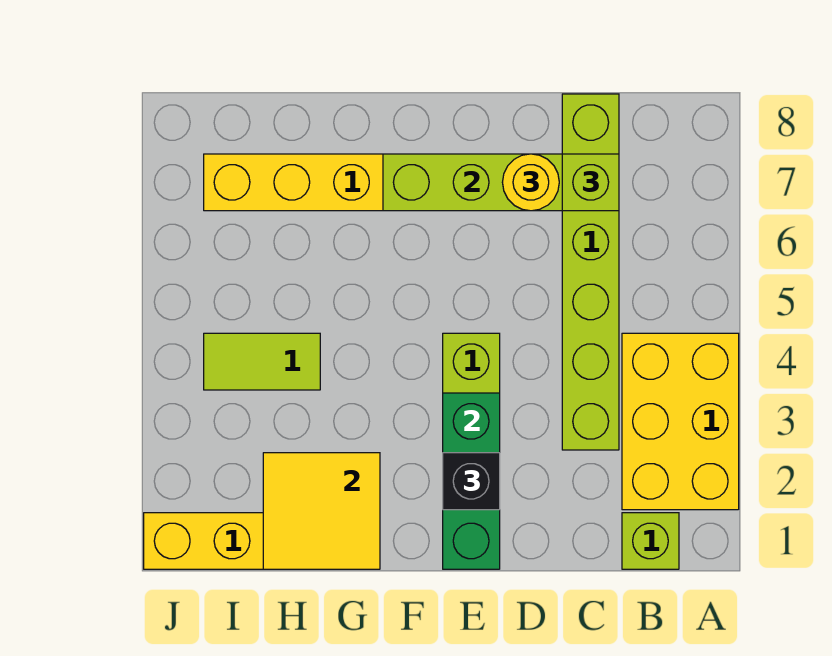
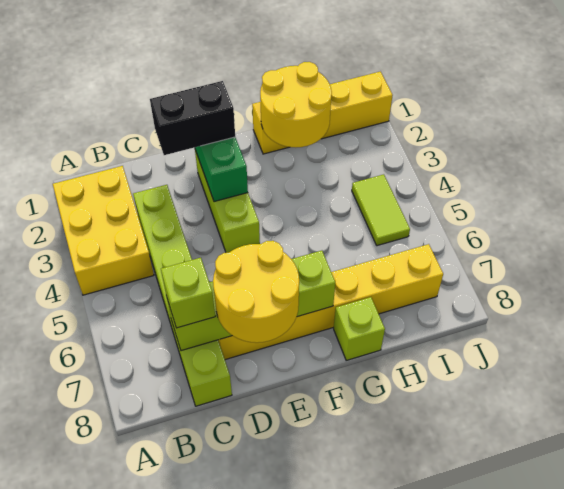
lime brick B1 level 1 -> lime brick G8 level 1
yellow round brick D7 level 3 -> yellow round brick D7:E8 level 3
black brick E2 level 3 -> black brick D2:E2 level 3
yellow tile G1:H2 level 2 -> yellow round brick G1:H2 level 2
lime tile H4:I4 level 1 -> lime tile I4:I5 level 1

